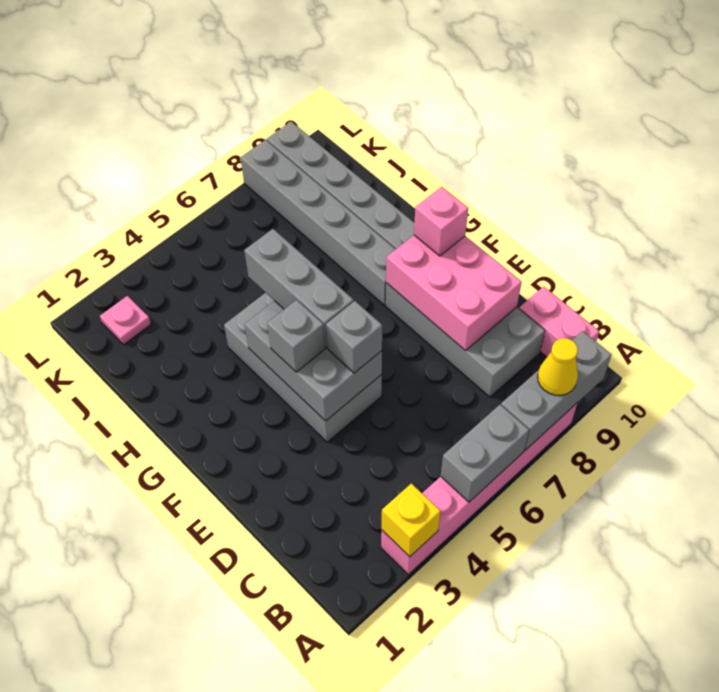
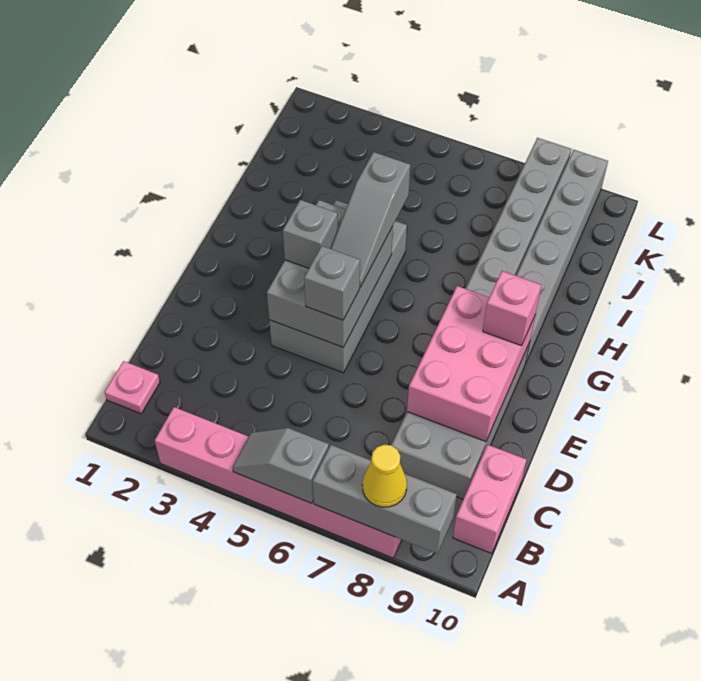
yellow brick A3 level 2 -> none
grey brick A5:A6 level 2 -> grey slope A5:A6 level 2 top 6
grey brick F5:H5 level 3 -> grey slope F5:H5 level 3 top H
pink plate K2 level 1 -> pink plate B1 level 1

